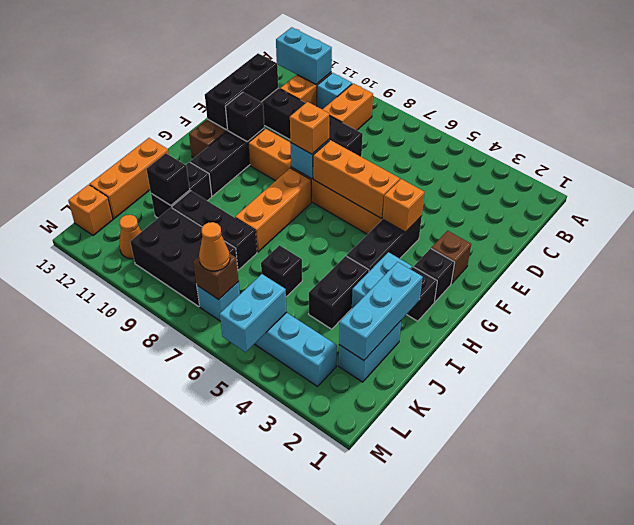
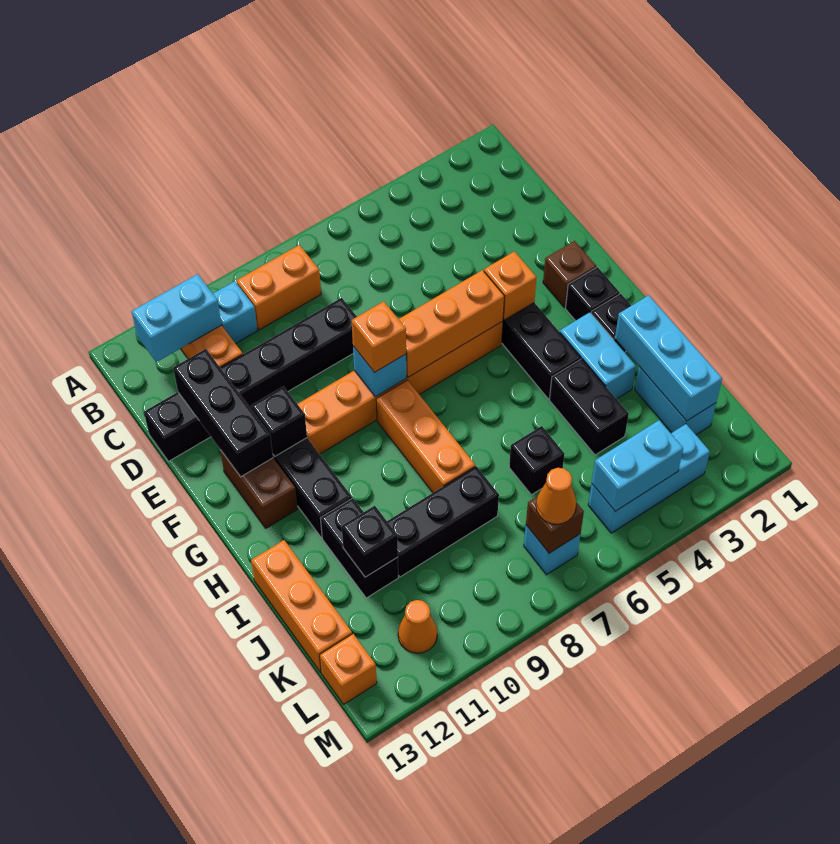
orange brick B9:C9 level 1 -> orange brick B8:B9 level 1
black brick K8:L10 level 1 -> none
cyan brick L5:M5 level 2 -> cyan brick L4:L5 level 2

